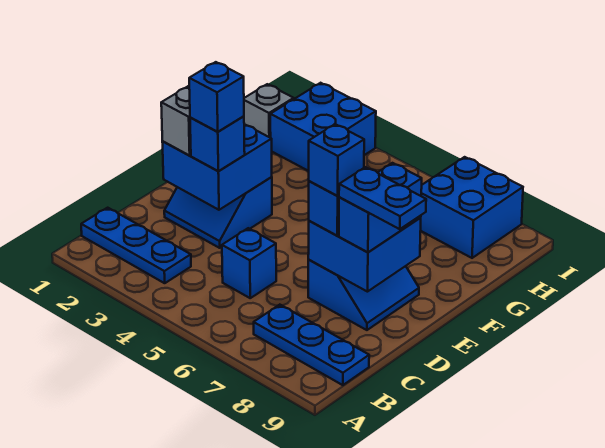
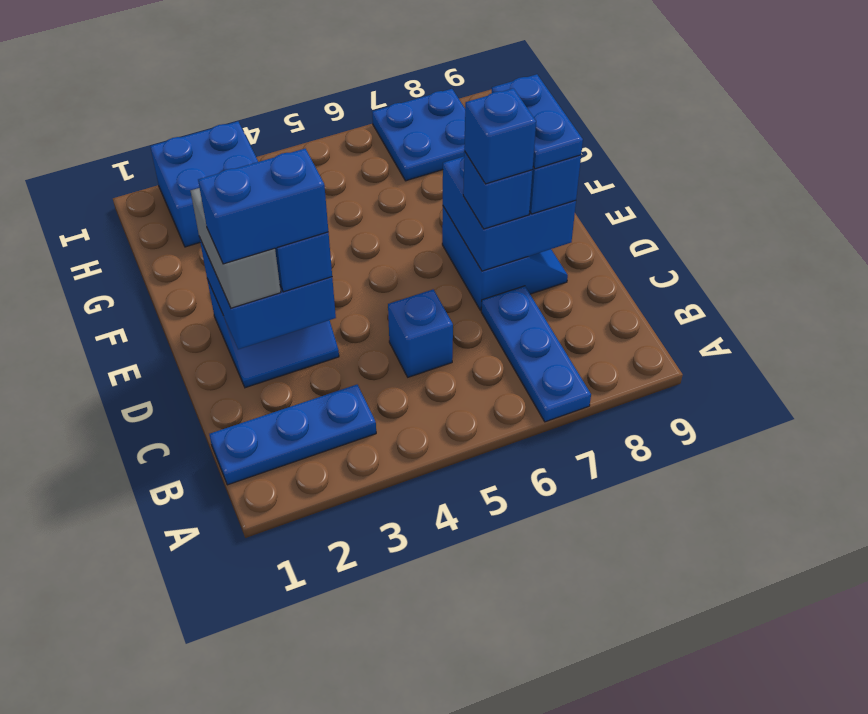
blue plate B7:B9 level 1 -> blue plate A7:C7 level 1
blue brick D3 level 4 -> blue brick D2:D3 level 4
blue plate D8:D9 level 4 -> blue plate D8:E8 level 4
grey brick H1 level 1 -> none
blue brick H7:I8 level 1 -> blue plate H7:I8 level 1

